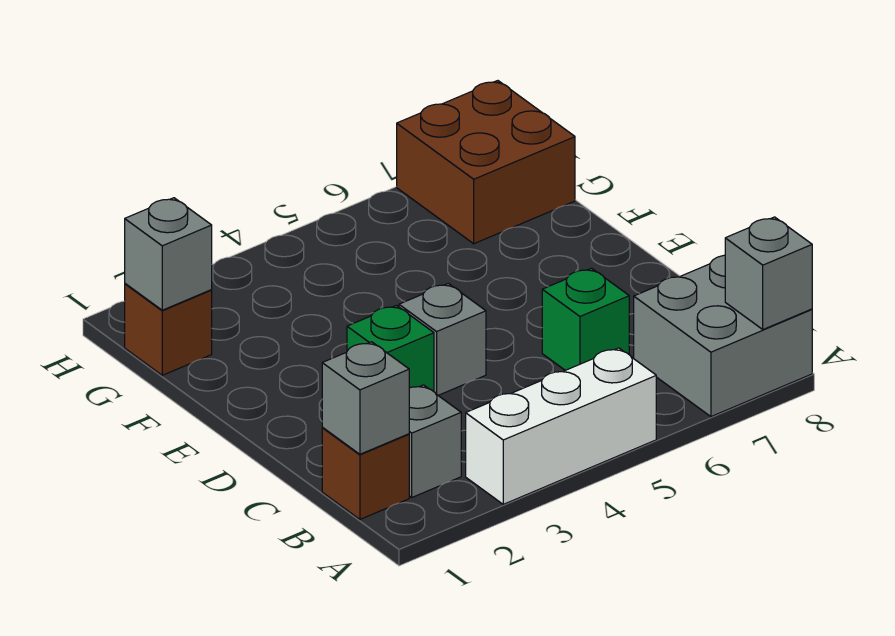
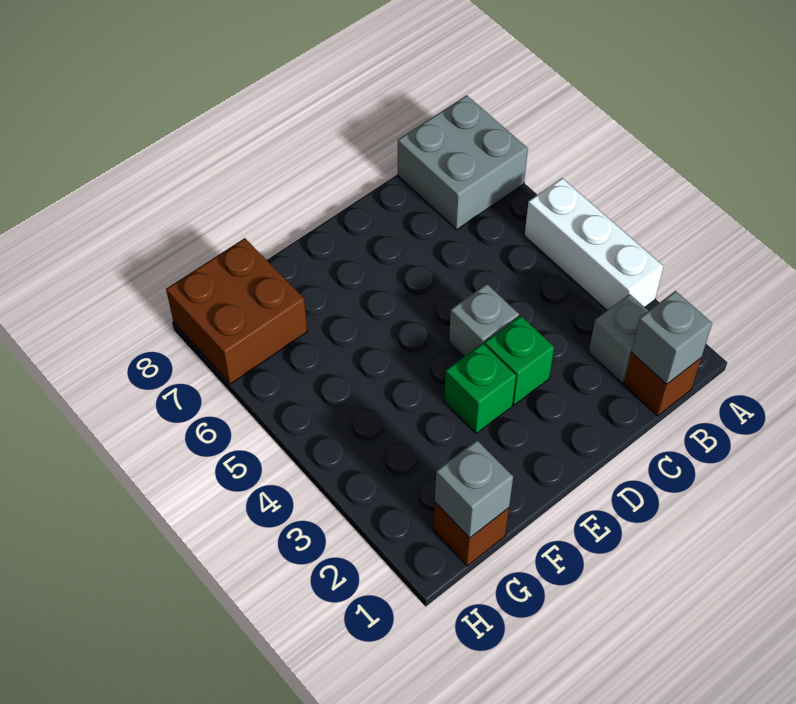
grey brick A8 level 2 -> none
green brick C6 level 1 -> green brick E3 level 1

